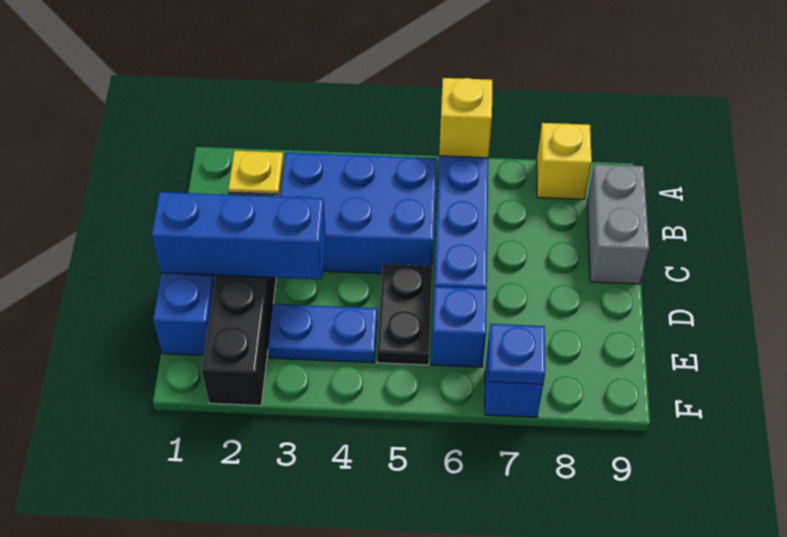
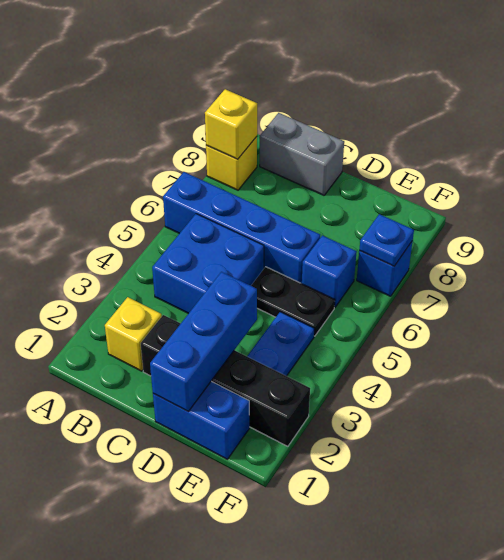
yellow brick A6 level 2 -> yellow brick A8 level 2
blue brick B3:C5 level 1 -> blue brick B4:C5 level 1

